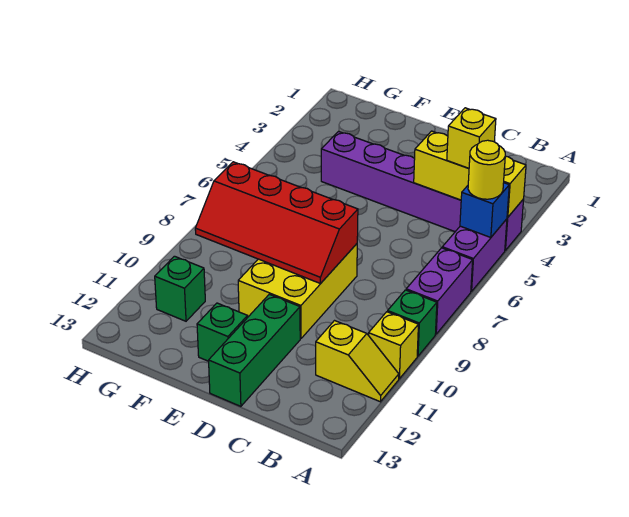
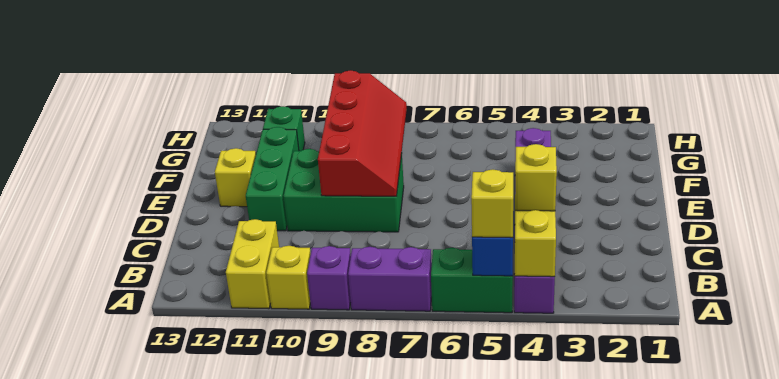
purple brick A5:A6 level 1 -> green brick A5:A6 level 1
yellow round brick A5 level 3 -> yellow brick A5 level 3
green brick A9 level 1 -> purple brick A9 level 1
yellow slope A11:B11 level 1 top B -> yellow brick A11:B11 level 1
yellow brick D8:E10 level 1 -> green brick D8:E10 level 1
red slope D8:G9 level 2 top 8 -> red slope D8:G9 level 2 top 9
green brick D11:D13 level 1 -> green brick D11:F11 level 1
green brick E12 level 1 -> yellow brick E12 level 1

